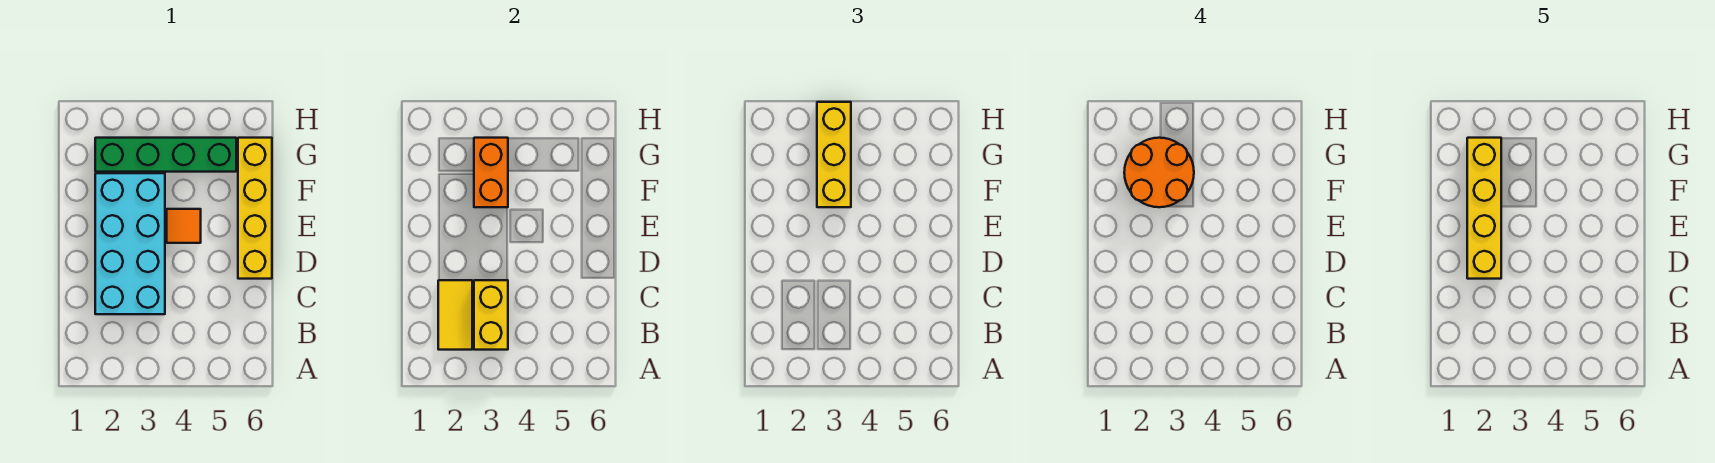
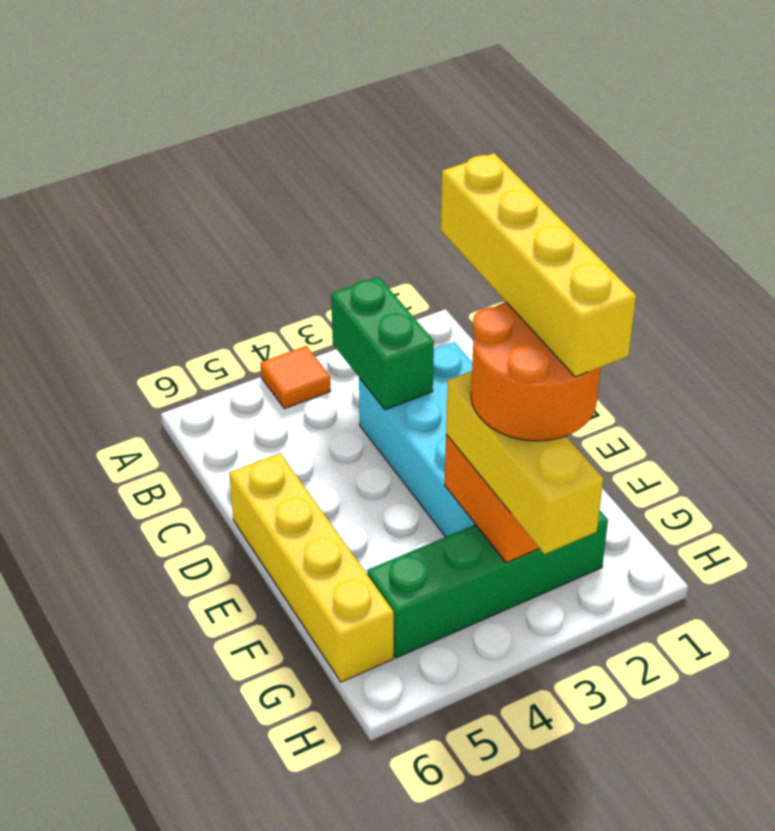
yellow tile B2:C2 level 2 -> none
yellow brick B3:C3 level 2 -> green brick B3:C3 level 2
orange tile E4 level 1 -> orange tile A4 level 1

